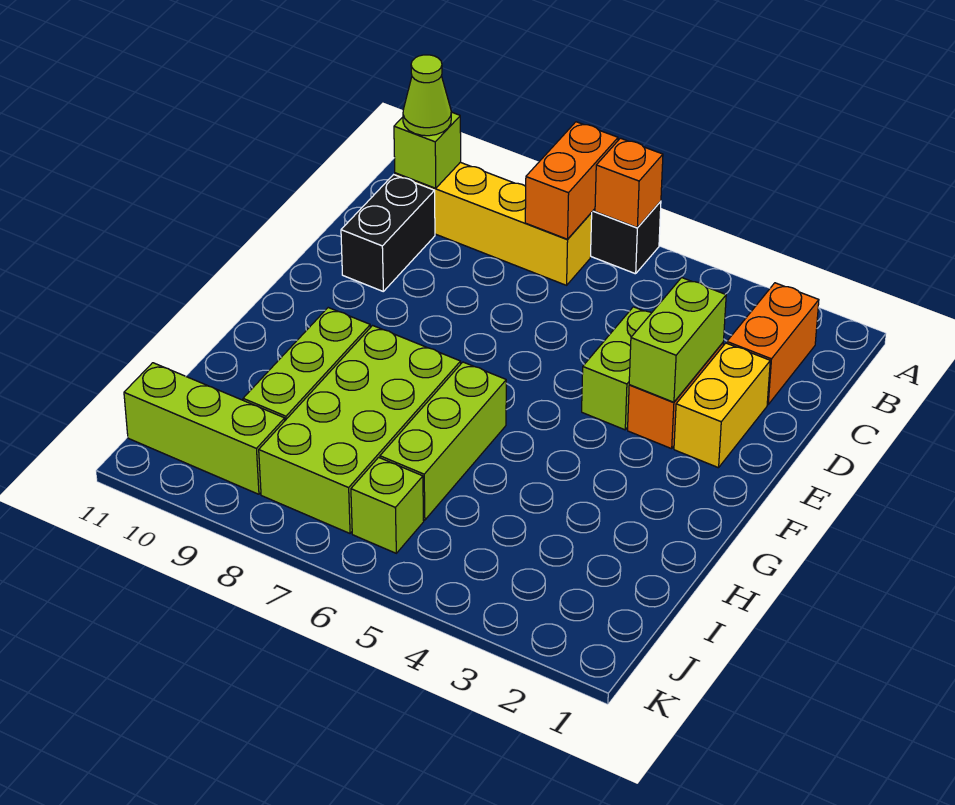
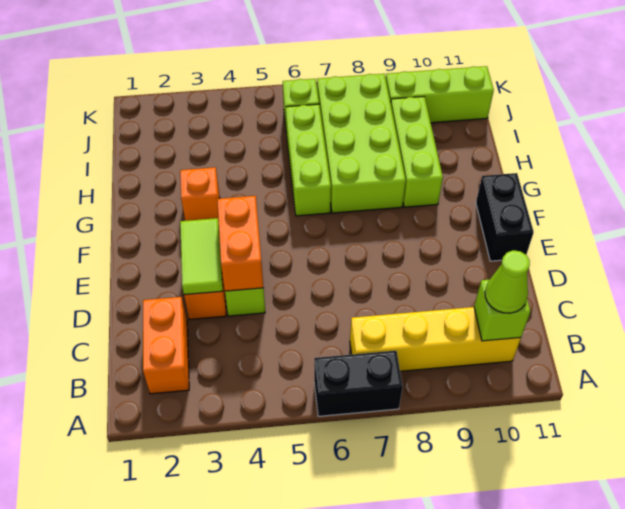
orange brick A6 level 2 -> orange brick G3 level 1
orange brick A7:B7 level 2 -> orange brick D4:E4 level 2
black brick C10:D10 level 1 -> black brick E11:F11 level 1
yellow brick D2:E2 level 1 -> none
lime brick D3:E3 level 2 -> lime tile D3:E3 level 2

